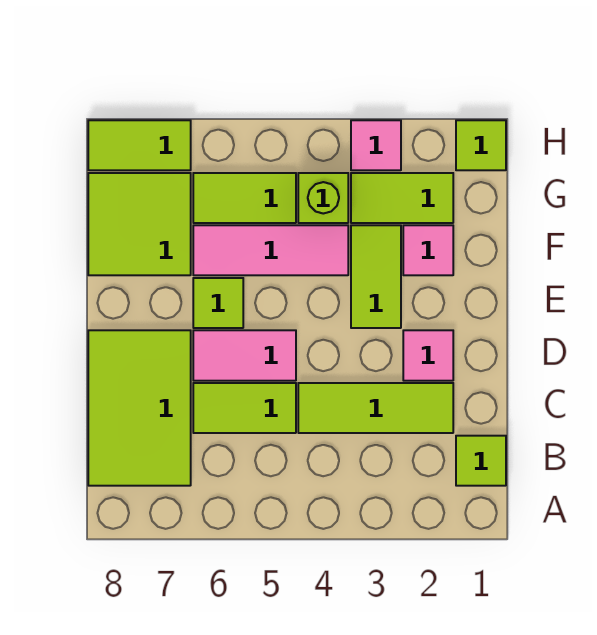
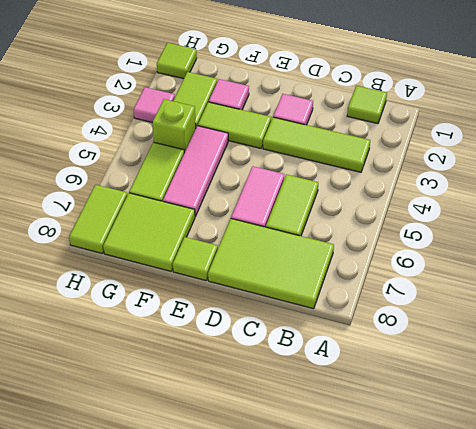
lime tile C2:C4 level 1 -> lime tile B3:D3 level 1
lime tile E6 level 1 -> lime tile E8 level 1

